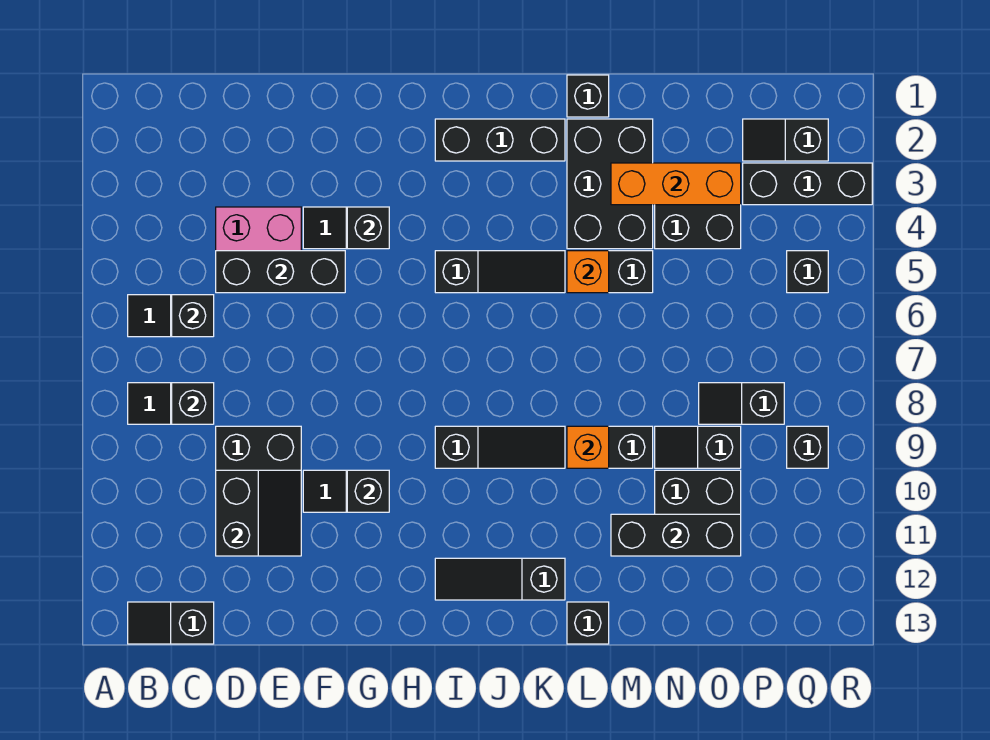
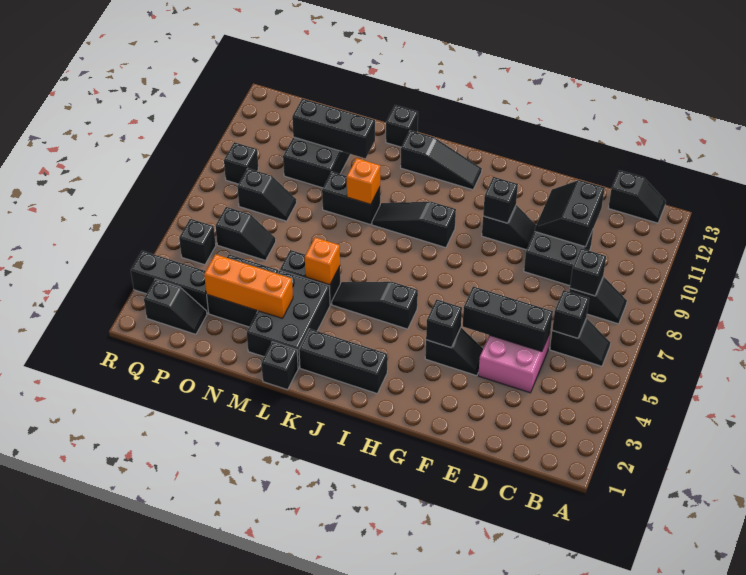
black slope N9:O9 level 1 top O -> black slope O6:P6 level 1 top P

